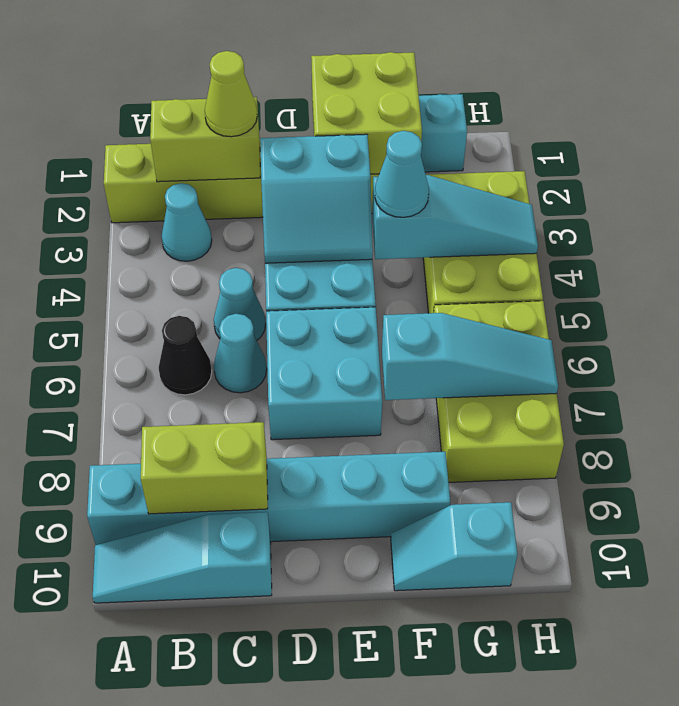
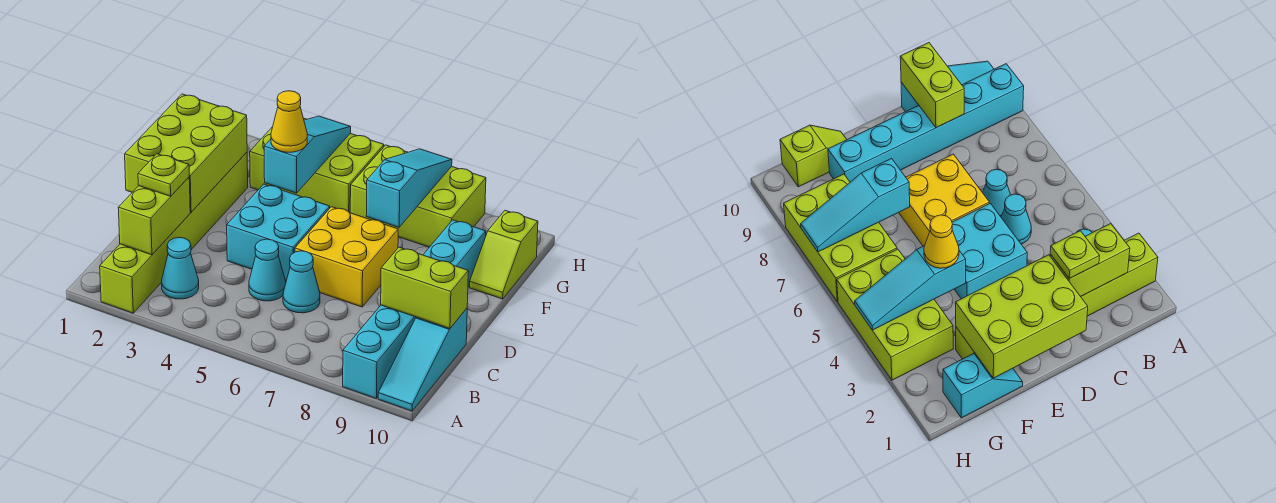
black cone B6 level 1 -> none
lime brick B9:C9 level 2 -> lime brick C9:C10 level 2
lime cone C2 level 3 -> lime plate C2 level 3
cyan slope D3:E4 level 2 top 3 -> none
cyan brick D6:E7 level 1 -> yellow brick D6:E7 level 1
lime brick E1:F2 level 2 -> lime brick D1:F2 level 2
cyan cone F4 level 3 -> yellow cone F4 level 3
cyan slope F10:G10 level 1 top G -> lime slope F10:G10 level 1 top G

